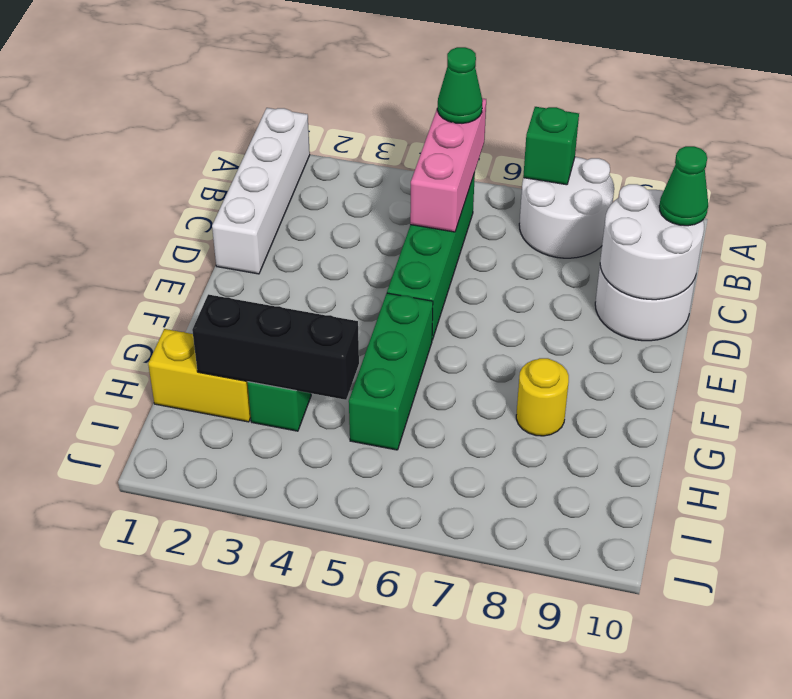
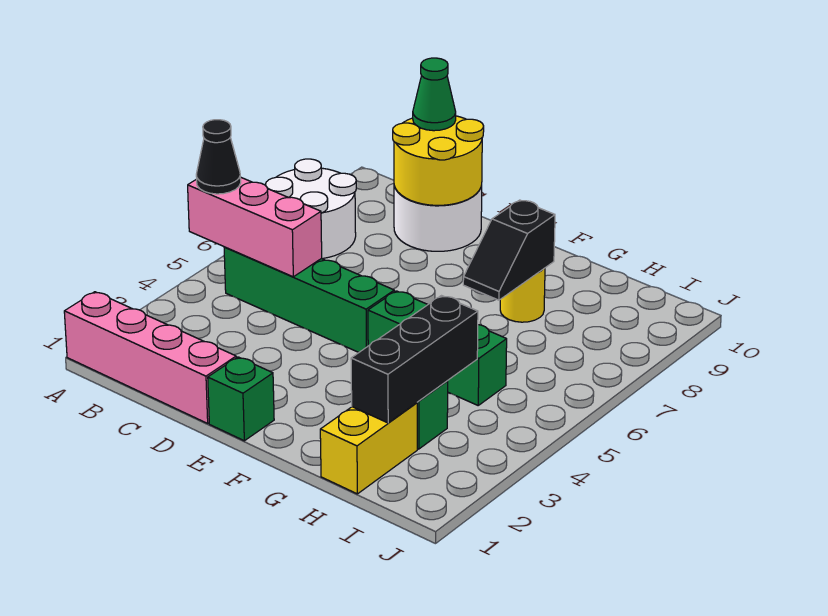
white brick A1:D1 level 1 -> pink brick A1:D1 level 1
green cone A5 level 3 -> black cone A5 level 3
green brick A7 level 2 -> green brick E1 level 1
white round brick C9:D10 level 2 -> yellow round brick C9:D10 level 2
none -> black slope G7:G8 level 2 top 8

